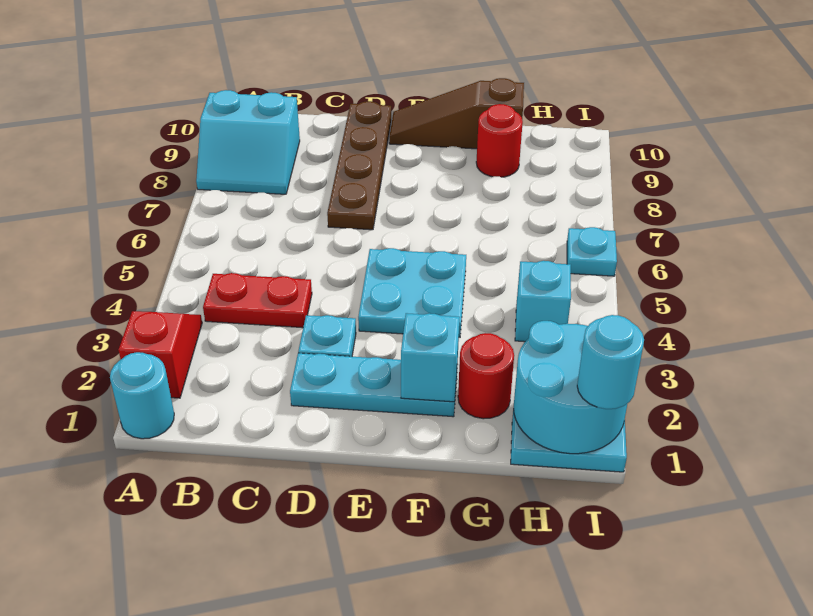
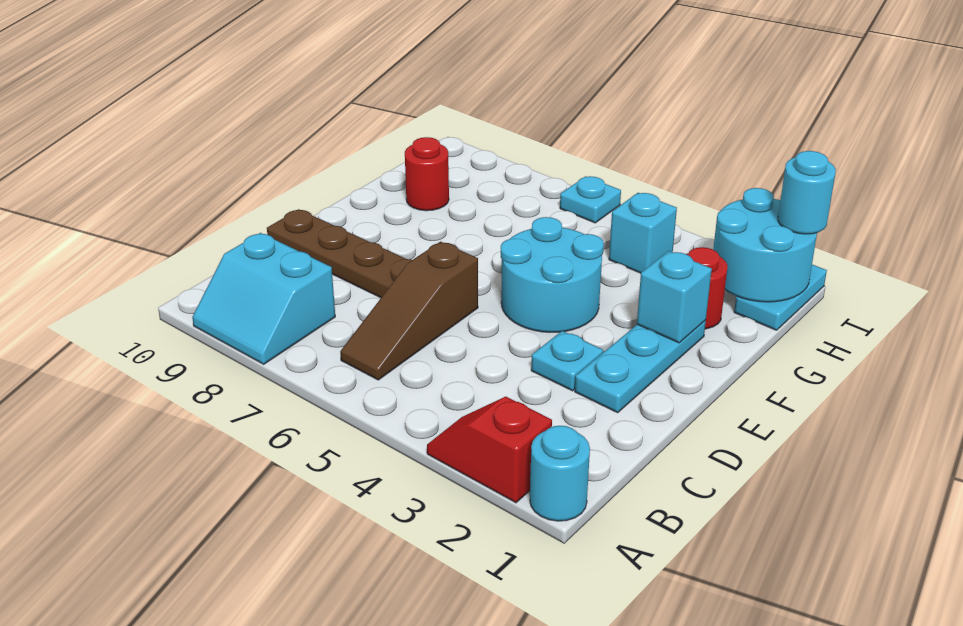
cyan slope A8:B9 level 1 top 9 -> cyan slope A8:B9 level 1 top B
red plate B4:C4 level 1 -> none
cyan plate E4:F5 level 1 -> cyan round brick E4:F5 level 1
brown slope E10:G10 level 1 top G -> brown slope B6:D6 level 1 top D

